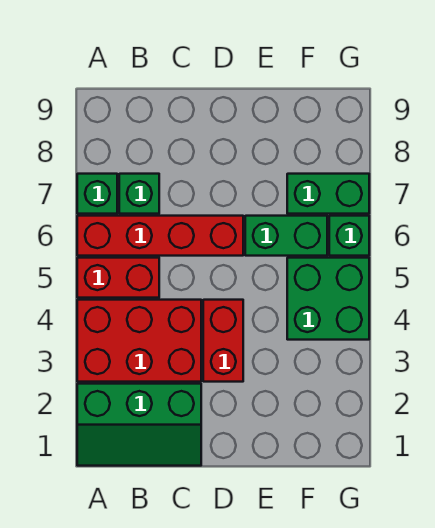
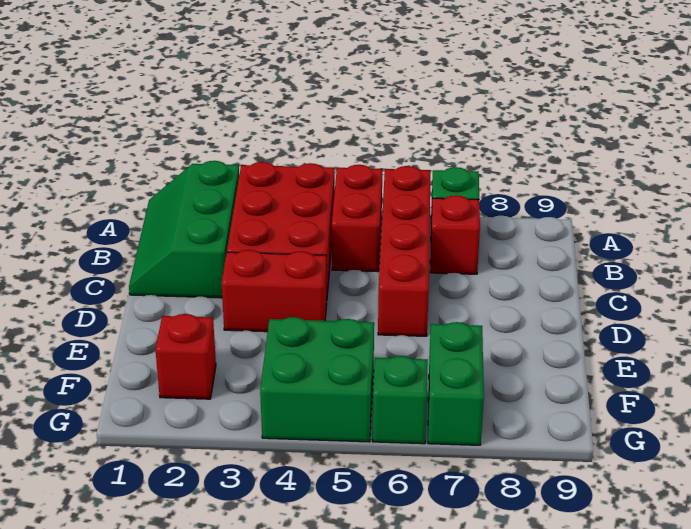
green brick B7 level 1 -> red brick B7 level 1
green brick E6:F6 level 1 -> none
none -> red brick F2 level 1

